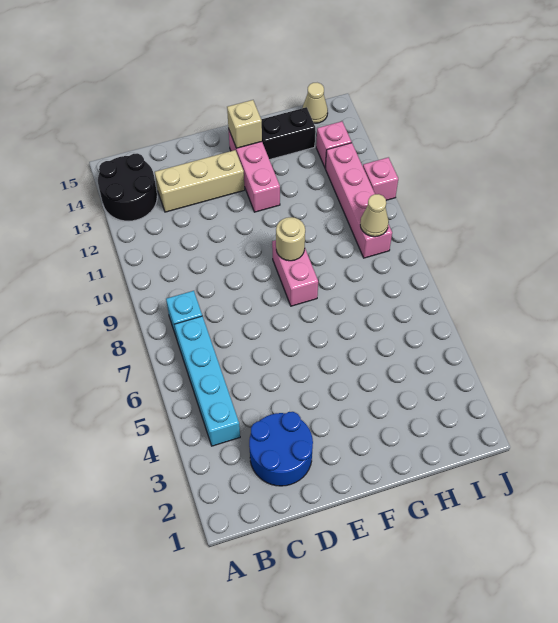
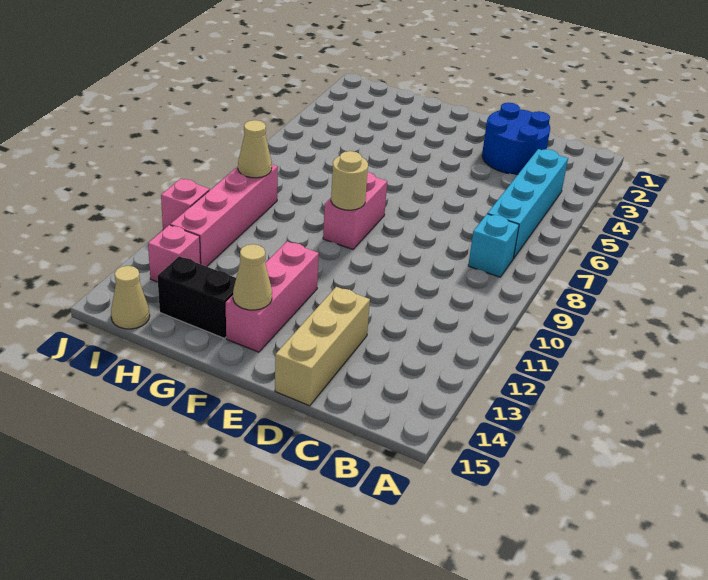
black round brick A13:B14 level 1 -> none
tan brick C13:E13 level 1 -> tan brick D13:D15 level 1
tan brick F14 level 2 -> tan cone F14 level 2

